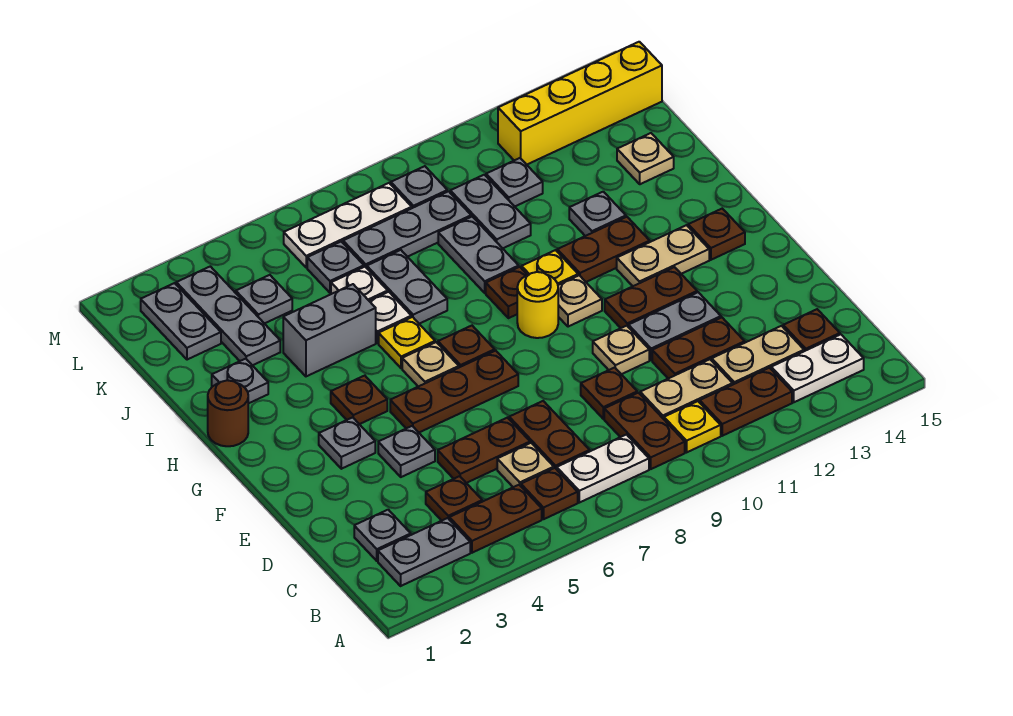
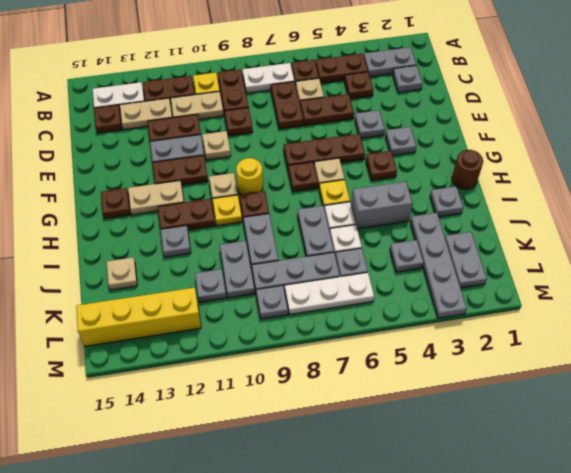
grey plate J3:L3 level 1 -> grey plate J3:M3 level 1

